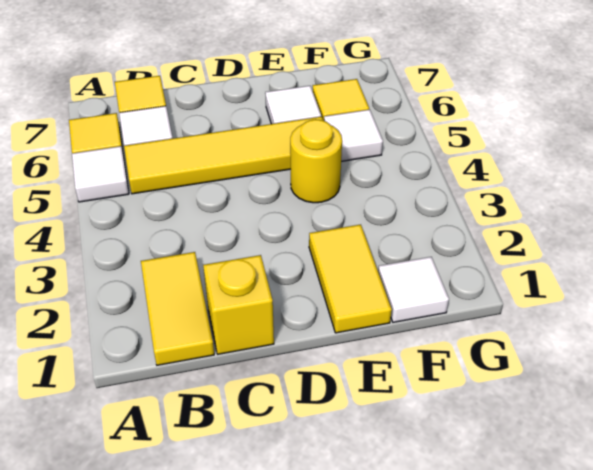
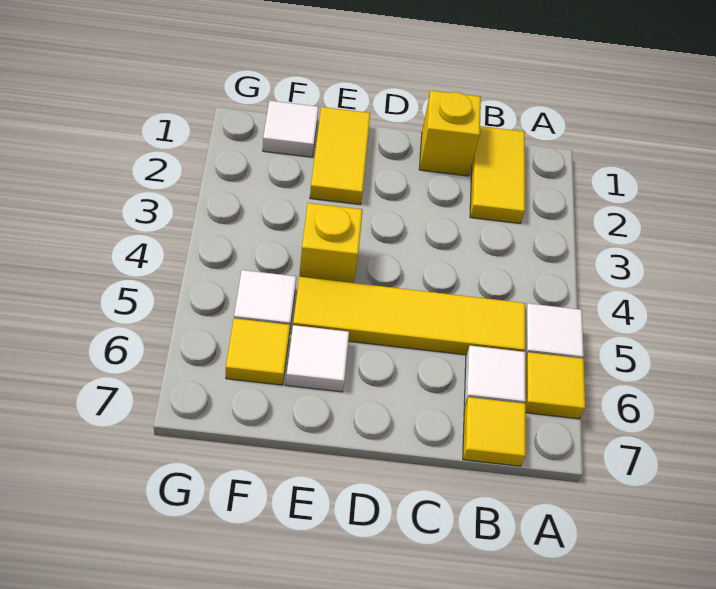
yellow round brick E4 level 1 -> yellow brick E4 level 1

